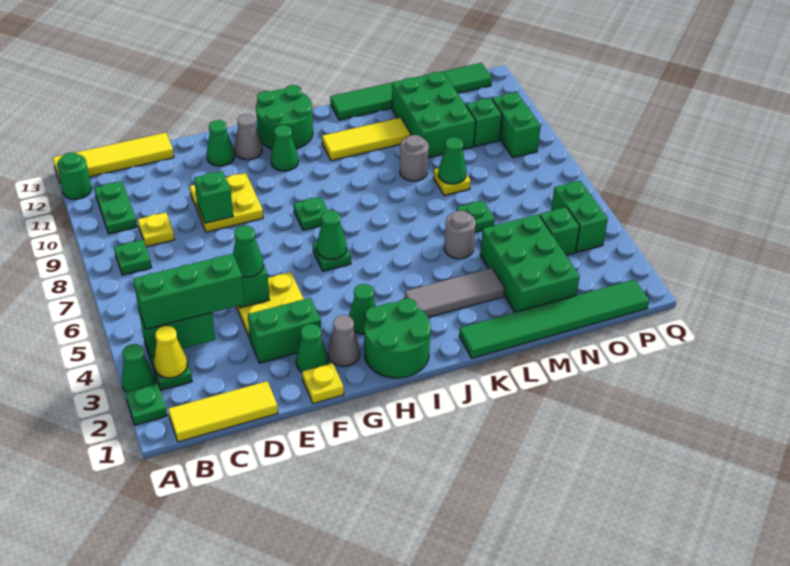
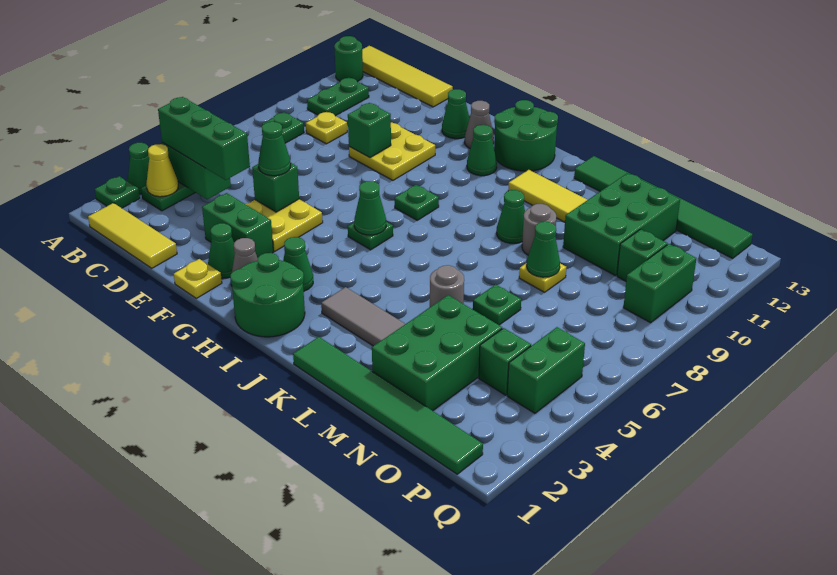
none -> green cone K9 level 1

